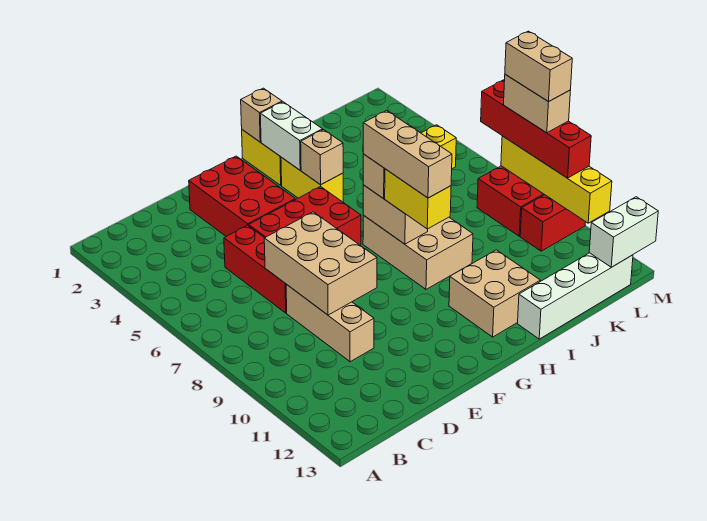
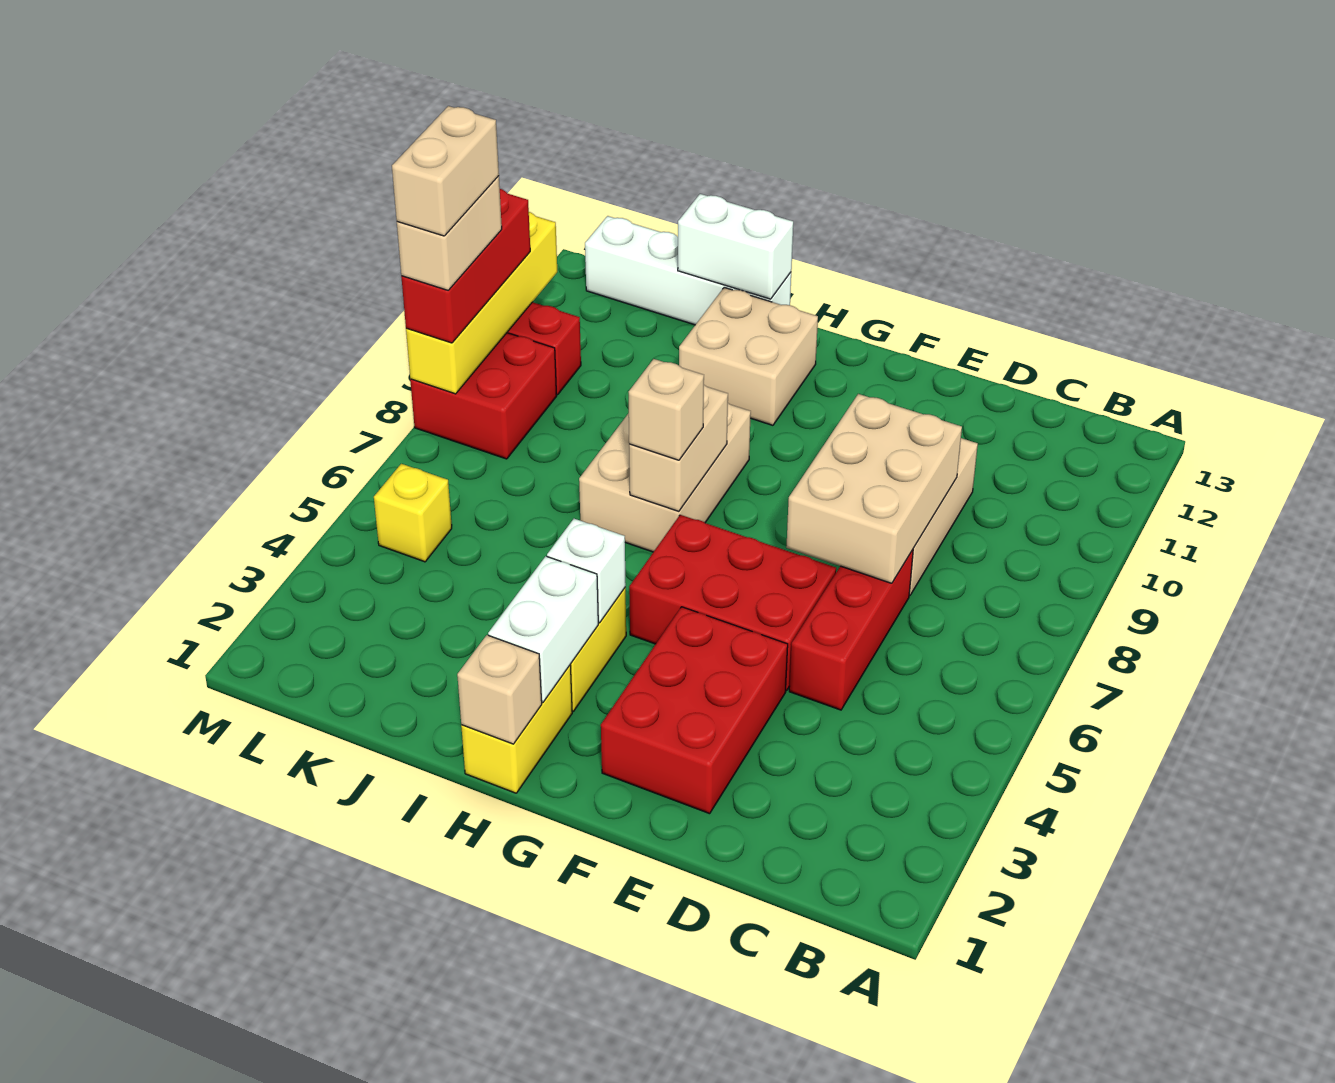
tan brick H4 level 2 -> white brick H4 level 2
tan brick H7:H9 level 4 -> none
yellow brick H8:H9 level 3 -> none
white brick L13:M13 level 2 -> white brick I13:J13 level 2
red brick M7:M10 level 3 -> red brick M8:M10 level 3

